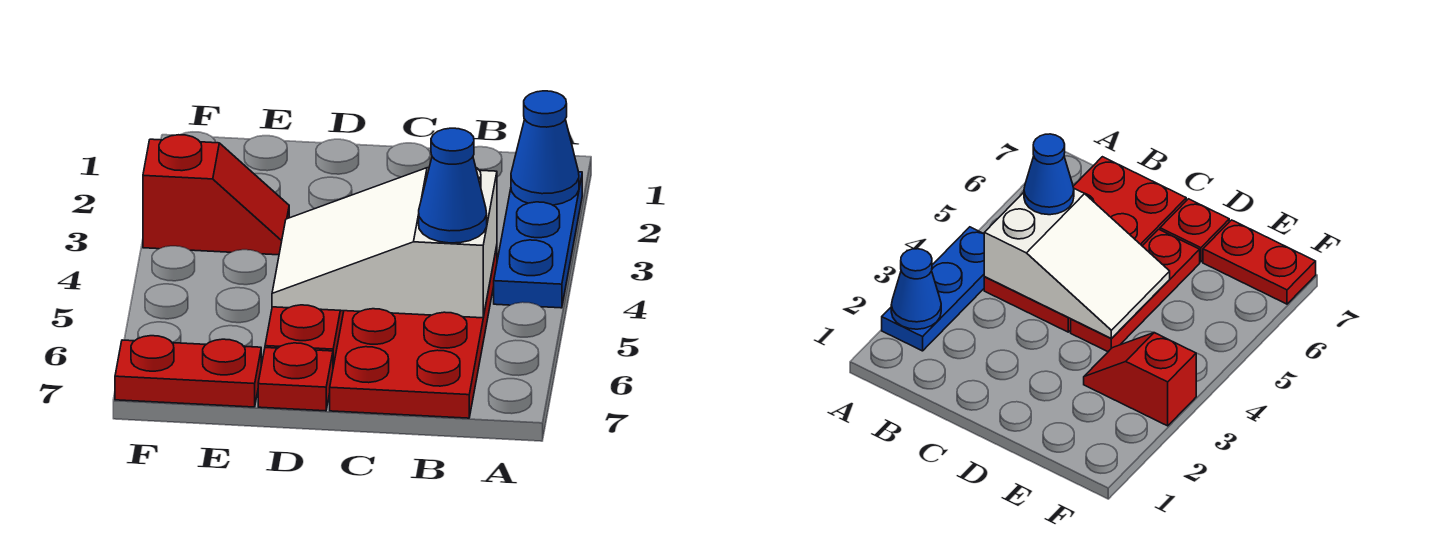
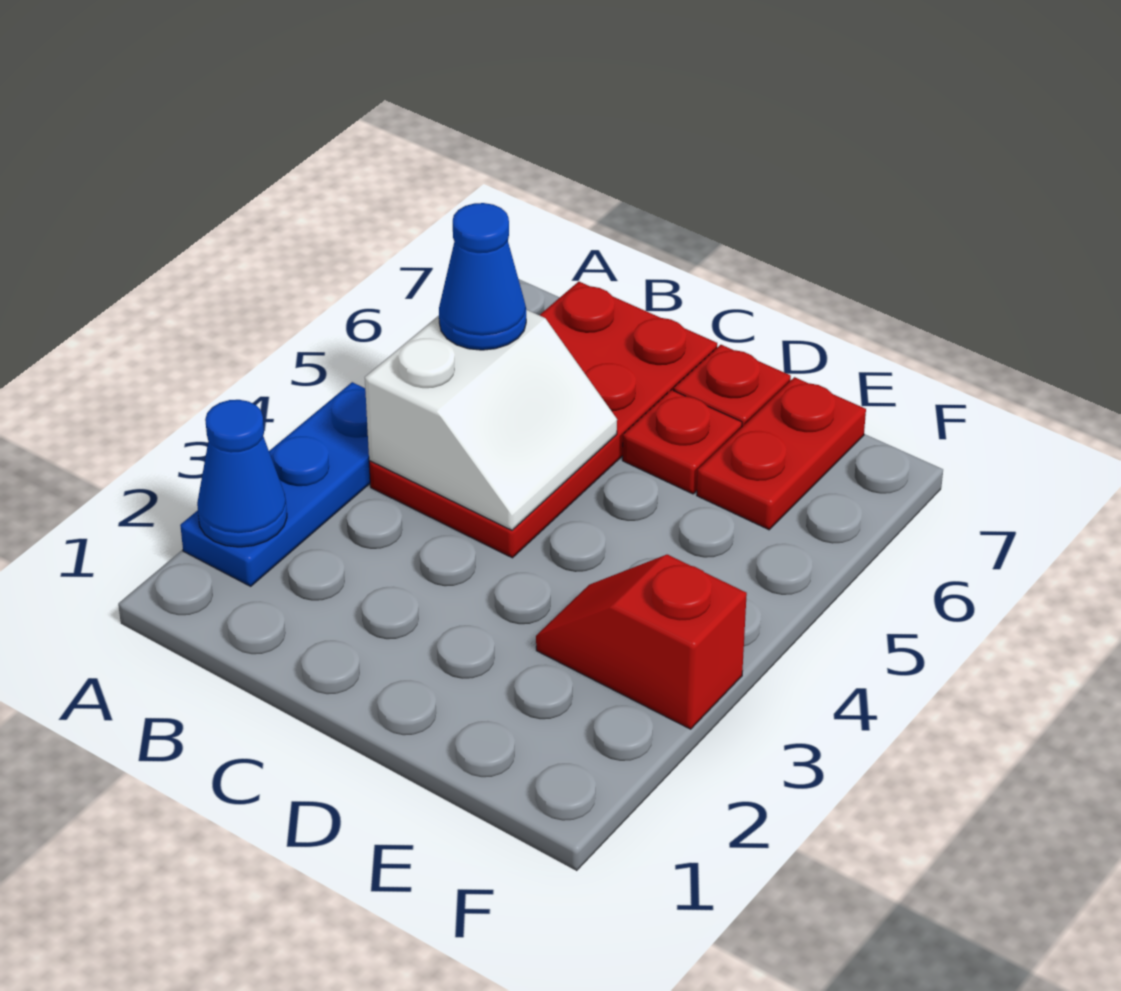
white slope B4:D5 level 2 top B -> white slope B4:C5 level 2 top B
red plate D4:D6 level 1 -> red plate D6 level 1
red plate E7:F7 level 1 -> red plate E6:E7 level 1

